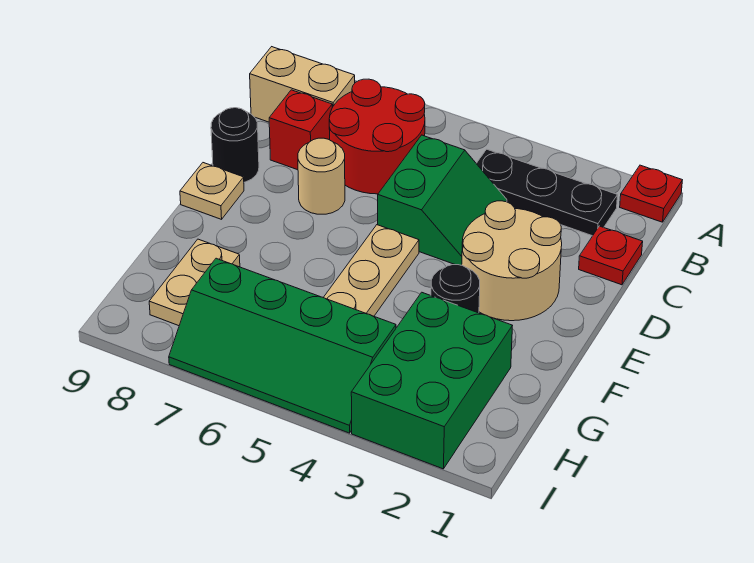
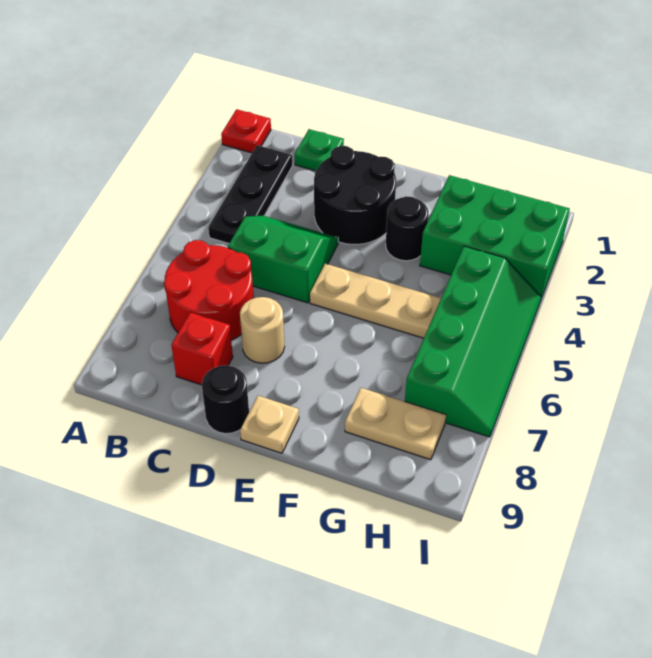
tan brick B8:B9 level 1 -> none
red plate C1 level 1 -> green plate C1 level 1
tan round brick D2:E3 level 1 -> black round brick D2:E3 level 1

